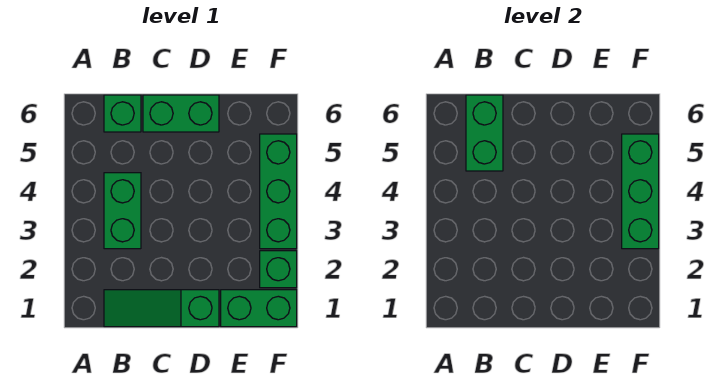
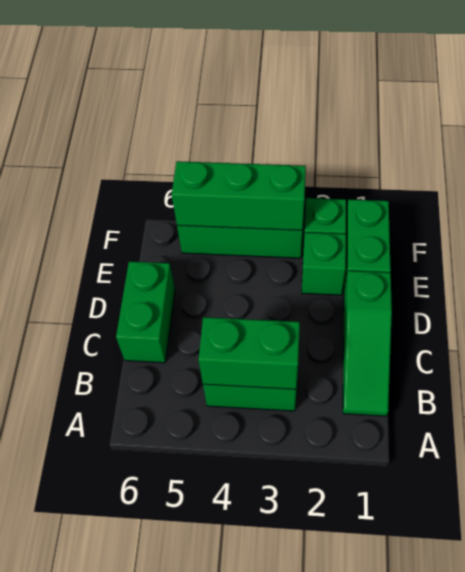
green brick B5:B6 level 2 -> green brick B3:B4 level 2
green brick B6 level 1 -> green brick E2 level 1

